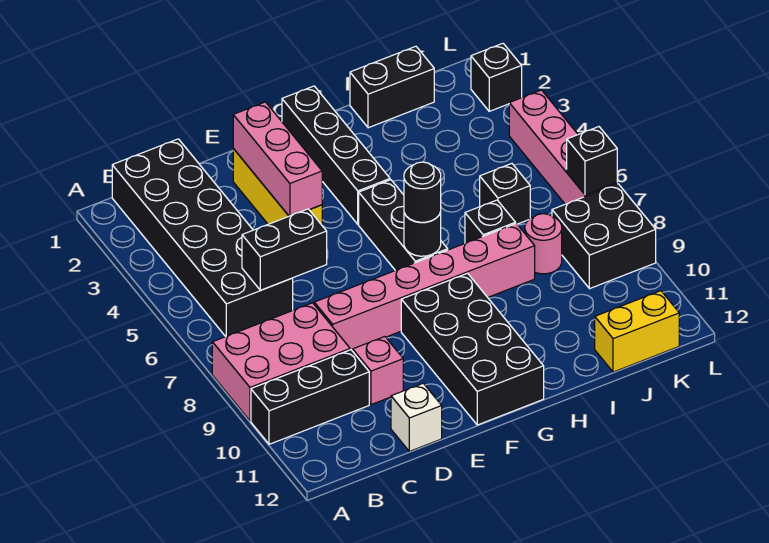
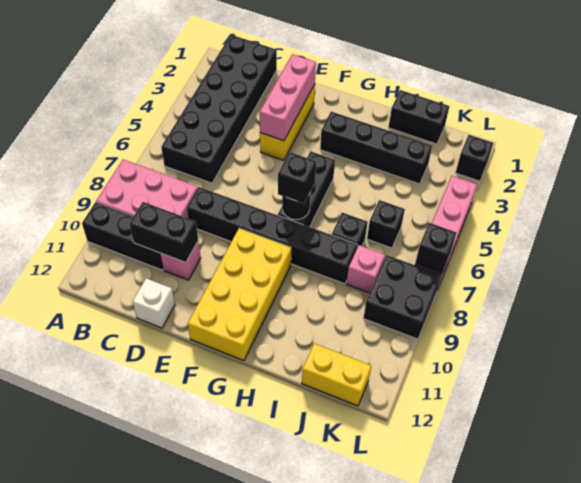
black brick C6:D6 level 2 -> black brick C10:D10 level 2
pink brick D8:I8 level 1 -> black brick D8:I8 level 1
black brick F9:G12 level 1 -> yellow brick F9:G12 level 1
black brick G1:G4 level 1 -> black brick G3:J3 level 1
black round brick G7 level 3 -> black brick G7 level 3
pink round brick J8 level 1 -> pink brick J8 level 1

